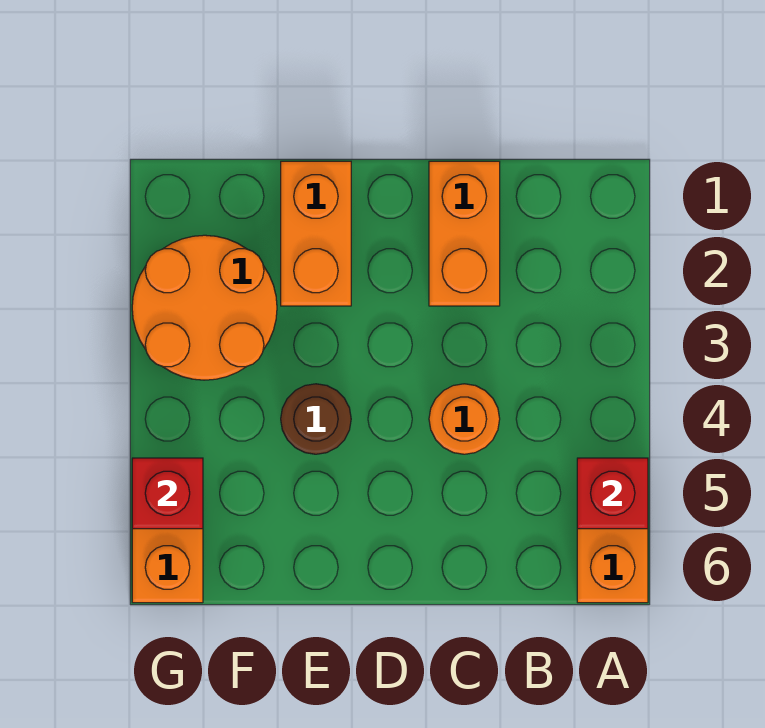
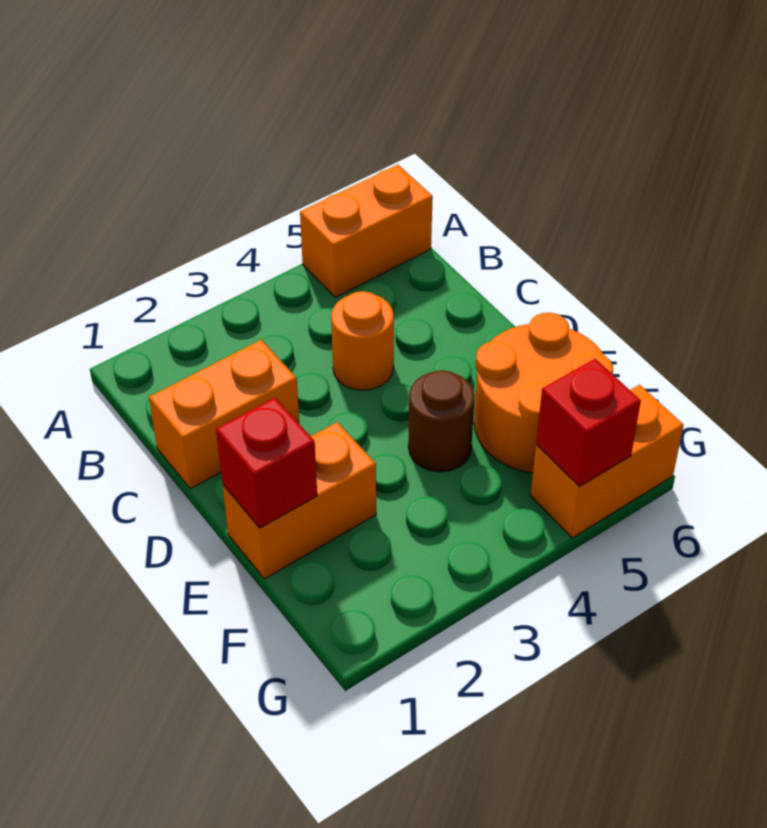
red brick A5 level 2 -> red brick E1 level 2
orange round brick F2:G3 level 1 -> orange round brick E5:F6 level 1

